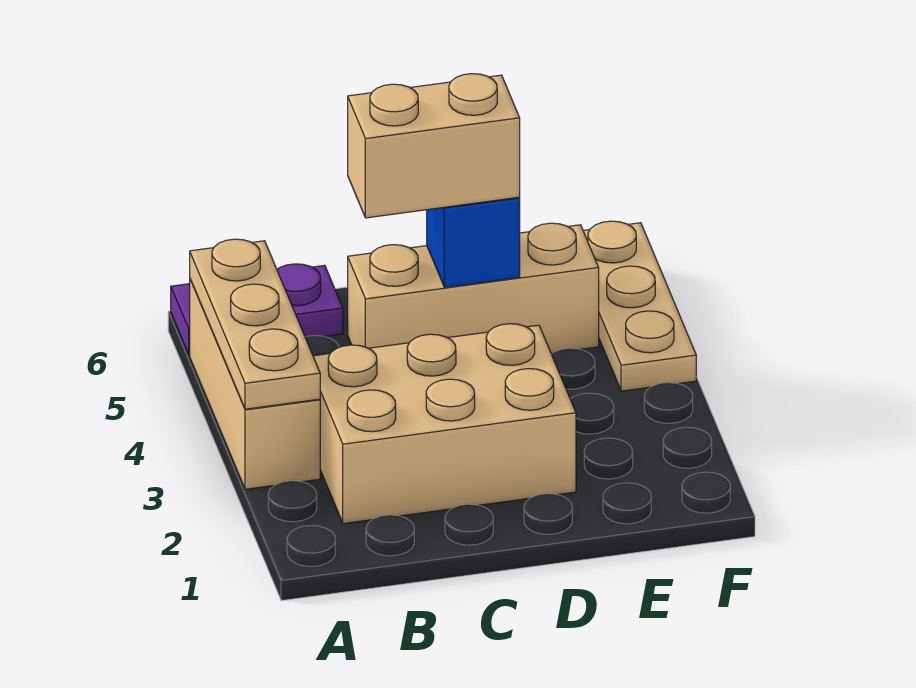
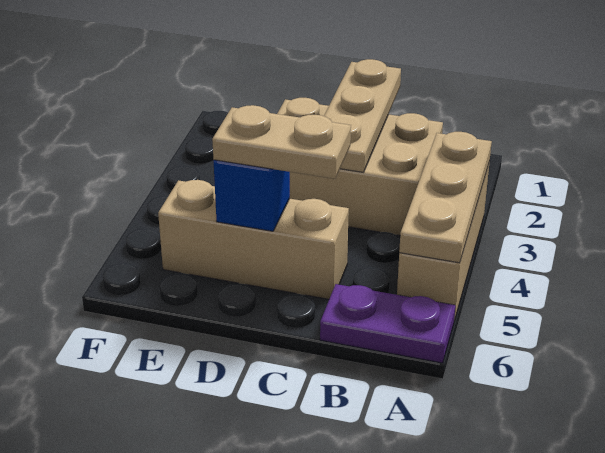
tan brick C5:D5 level 3 -> tan plate C5:D5 level 3
tan plate F4:F6 level 1 -> tan plate C1:C3 level 2

